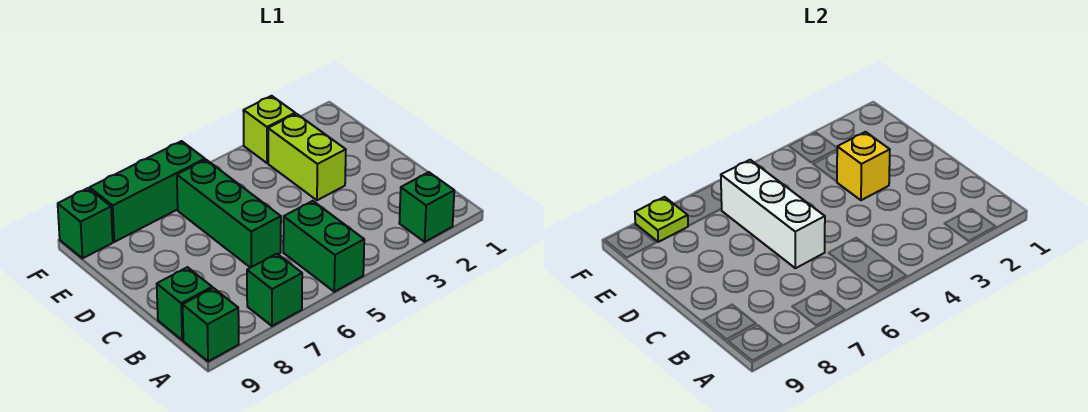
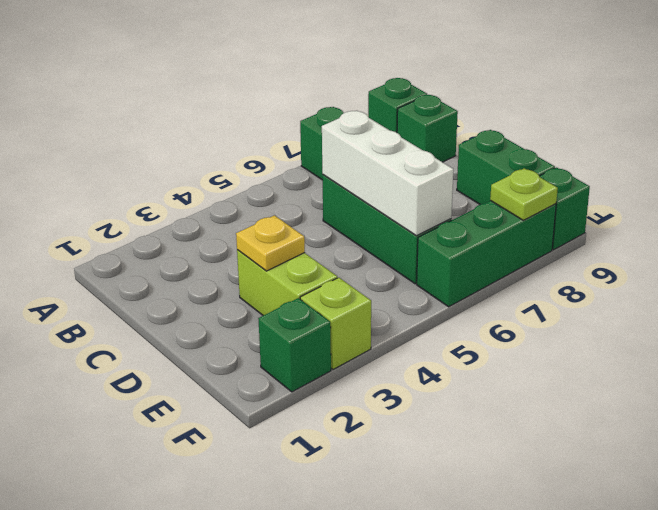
green brick A2 level 1 -> green brick F2 level 1
green brick A5:B5 level 1 -> green brick D9:E9 level 1
yellow brick D3 level 2 -> yellow plate D3 level 2

